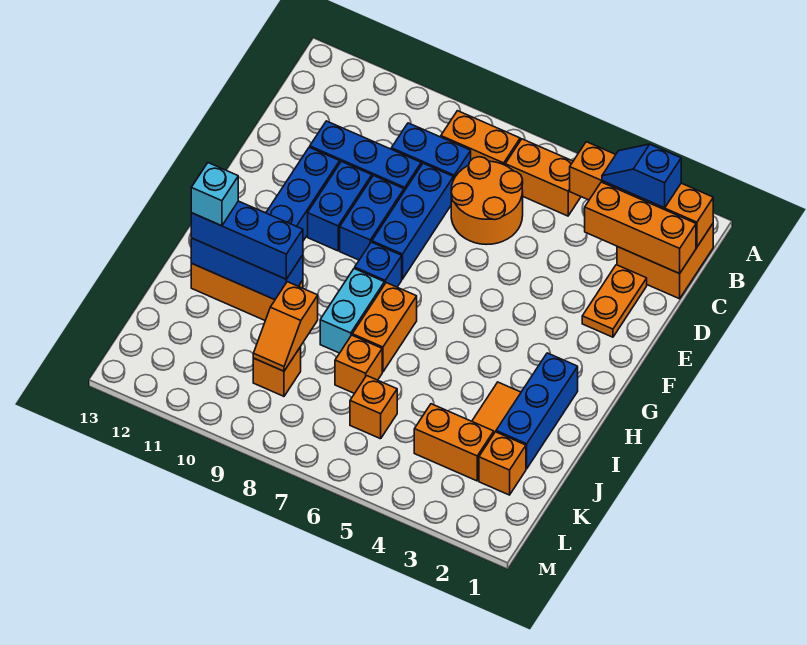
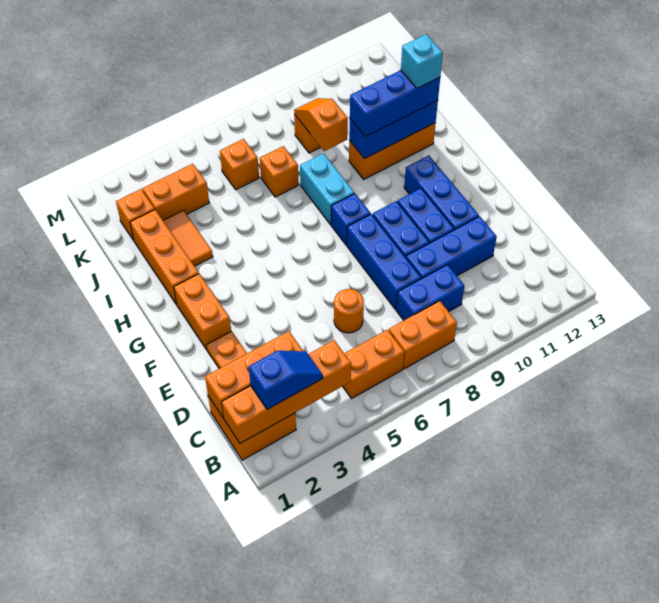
orange round brick C6:D7 level 1 -> orange round brick D6 level 1
blue brick H2:J2 level 1 -> orange brick H2:J2 level 1
orange brick H7:I7 level 1 -> orange brick F2:G2 level 1

